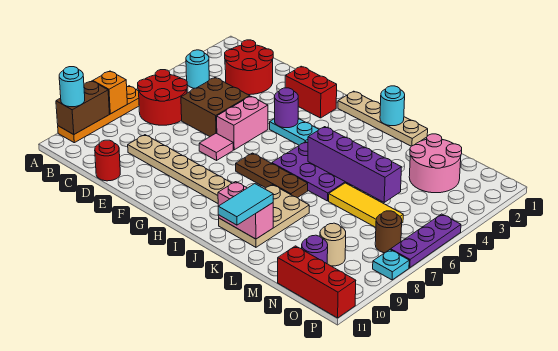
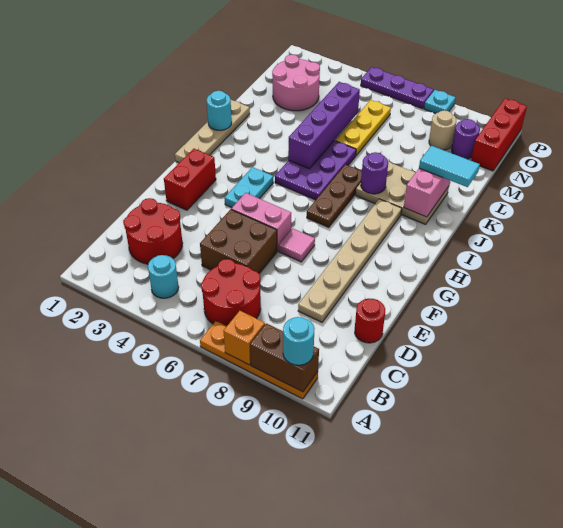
purple round brick G4 level 2 -> purple round brick J8 level 2
yellow tile L6:N6 level 1 -> yellow plate L6:N6 level 1
brown round brick O7 level 1 -> none

